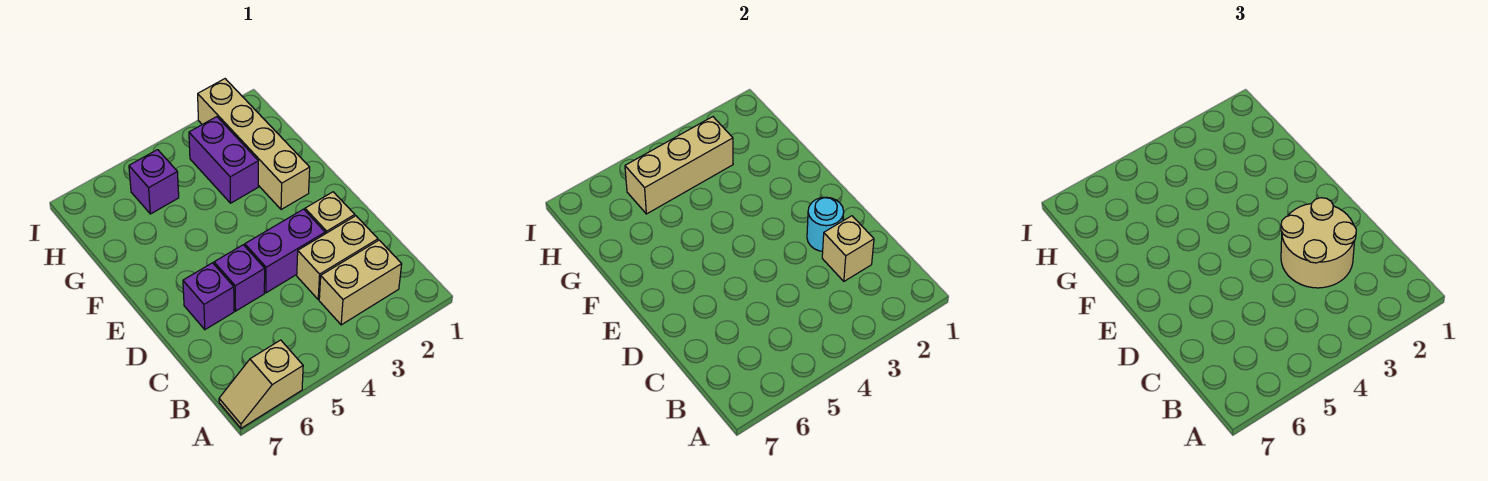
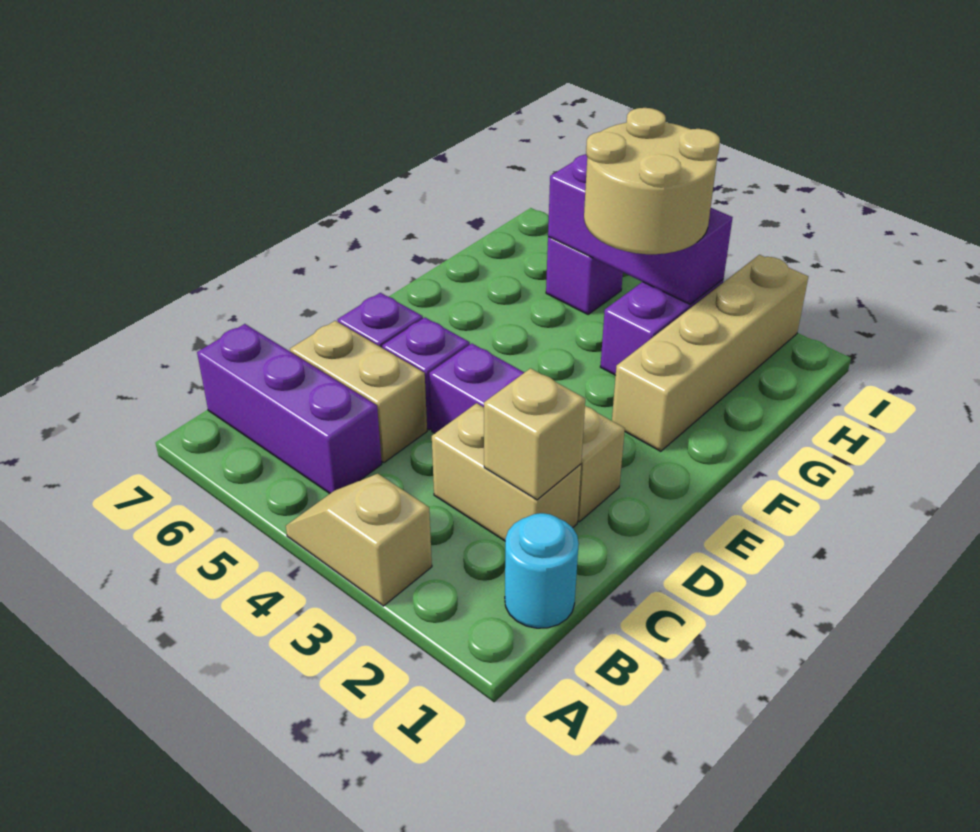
tan slope A6:A7 level 1 top 6 -> tan slope A3:A4 level 1 top 3
tan brick B2:B3 level 1 -> tan brick C5:C6 level 1
none -> purple brick B5:B7 level 1
tan round brick C2:D3 level 3 -> tan round brick G3:H4 level 3
cyan round brick D2 level 2 -> cyan round brick B1 level 1
tan brick H3:H5 level 2 -> purple brick H3:H5 level 2

